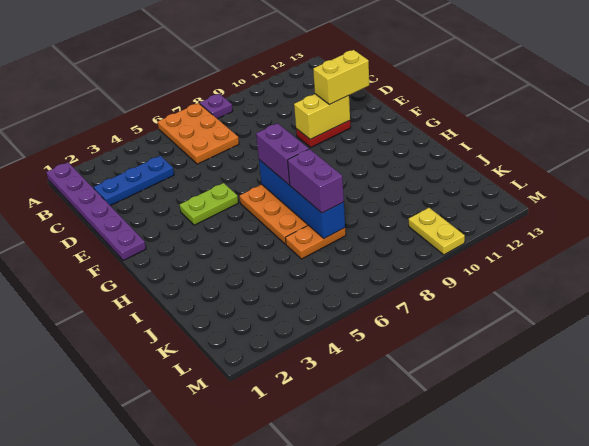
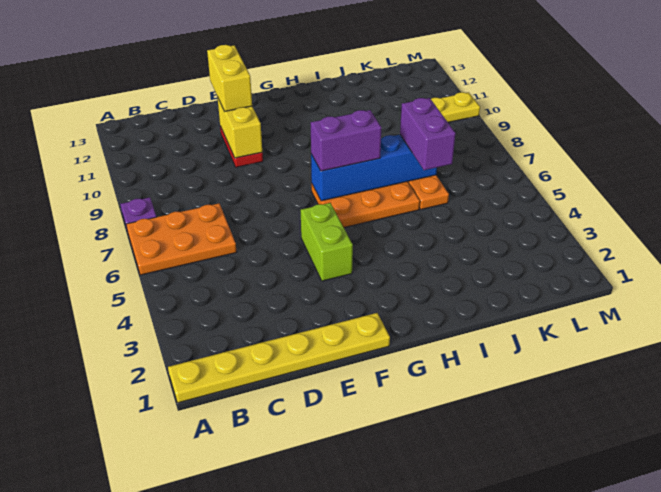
purple plate A1:F1 level 1 -> yellow plate A1:F1 level 1
blue plate C2:C4 level 1 -> none
lime plate F4:F5 level 1 -> lime brick F4:F5 level 1
purple brick I7:J7 level 3 -> purple brick J6:J7 level 3

